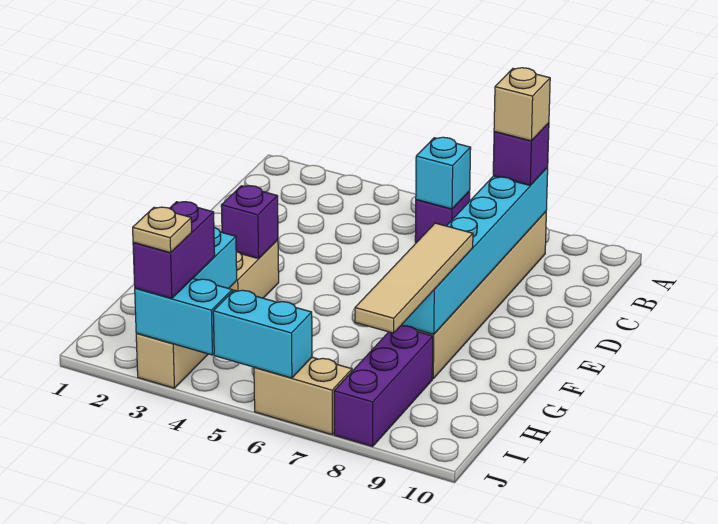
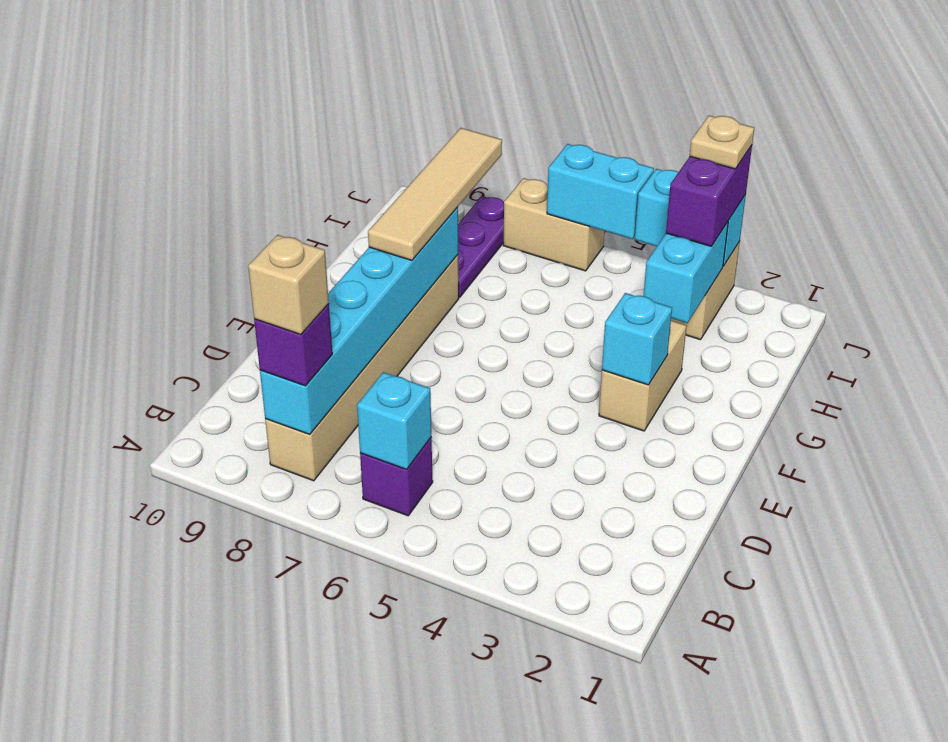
purple brick F3 level 2 -> cyan brick F3 level 2
purple brick H8:J8 level 1 -> purple plate H8:J8 level 1

